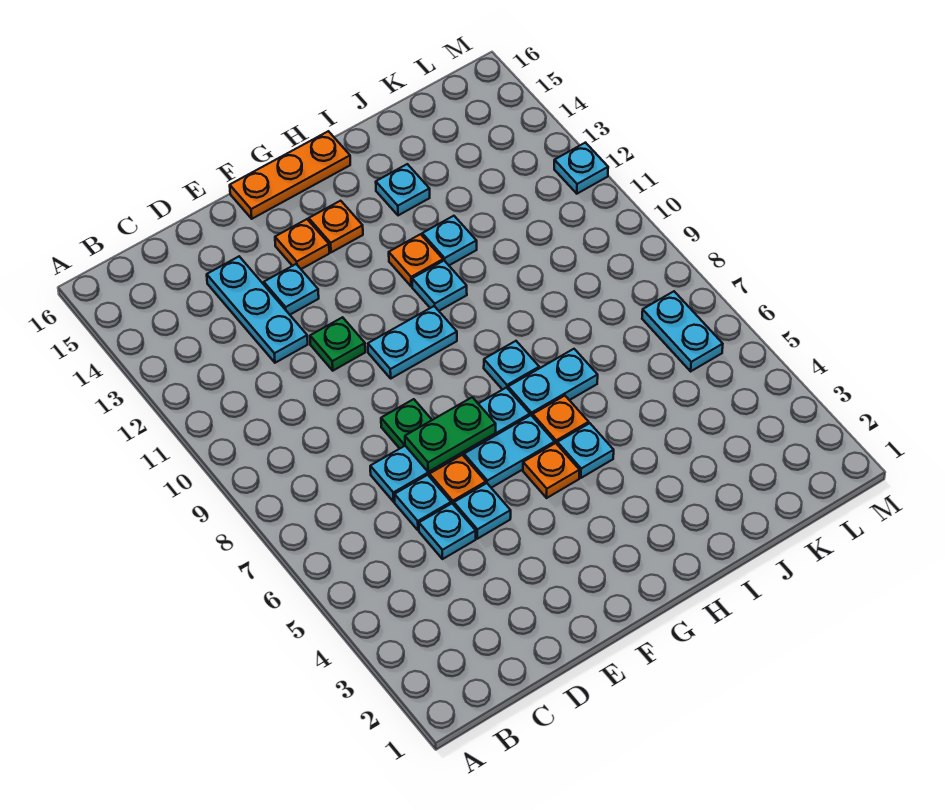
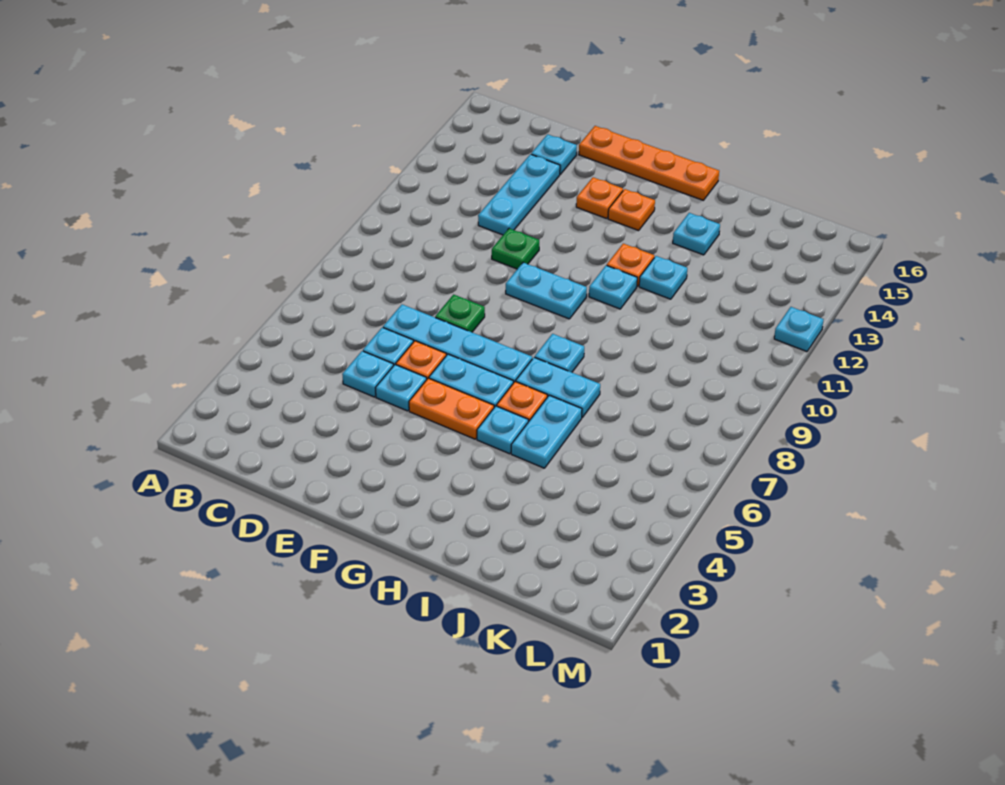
green plate E7:F7 level 2 -> none
cyan plate E13 level 1 -> cyan plate D15 level 1
orange plate F16:H16 level 1 -> orange plate E16:H16 level 1
orange plate G5 level 1 -> orange plate F5:G5 level 1
cyan plate L6:L7 level 1 -> cyan plate I5:I6 level 1

